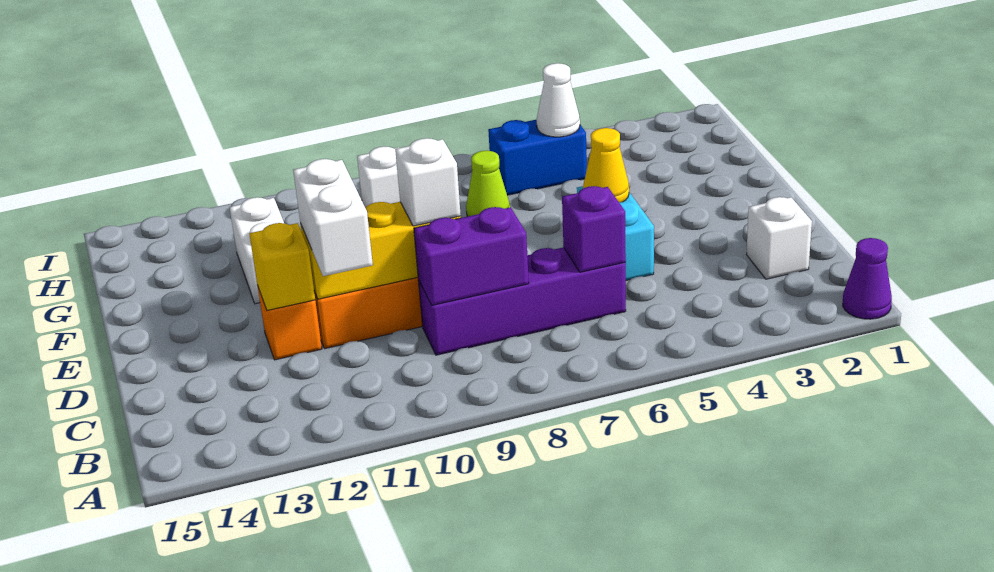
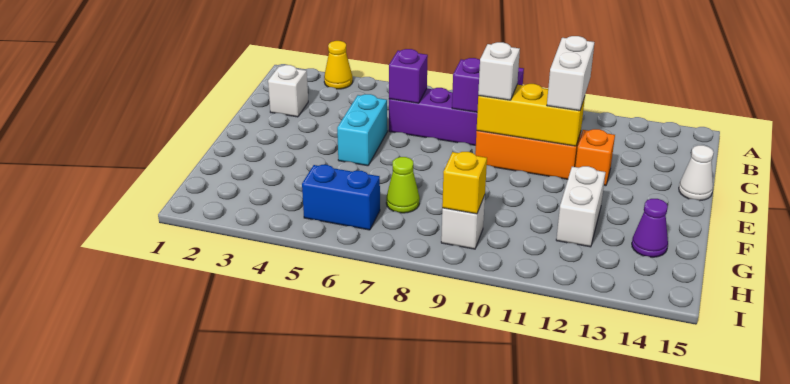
purple cone A1 level 1 -> purple cone G14 level 1
yellow brick D12 level 2 -> yellow brick H9 level 2
yellow cone E5 level 2 -> yellow cone A3 level 1
white cone H5 level 2 -> white cone D15 level 1

